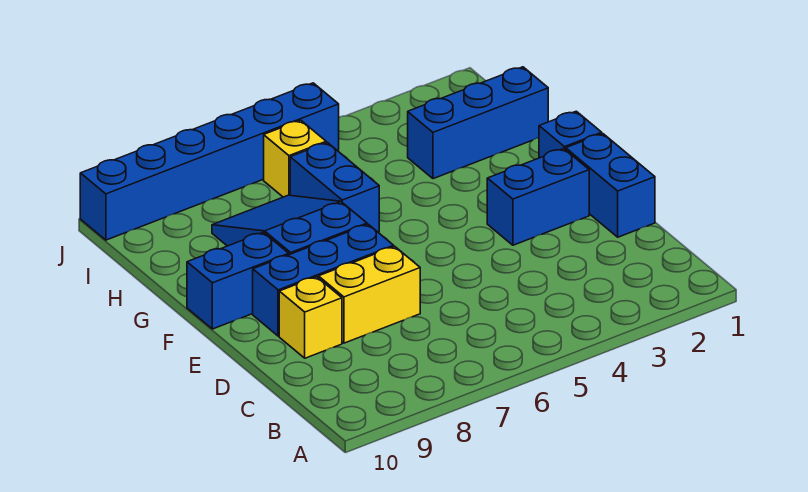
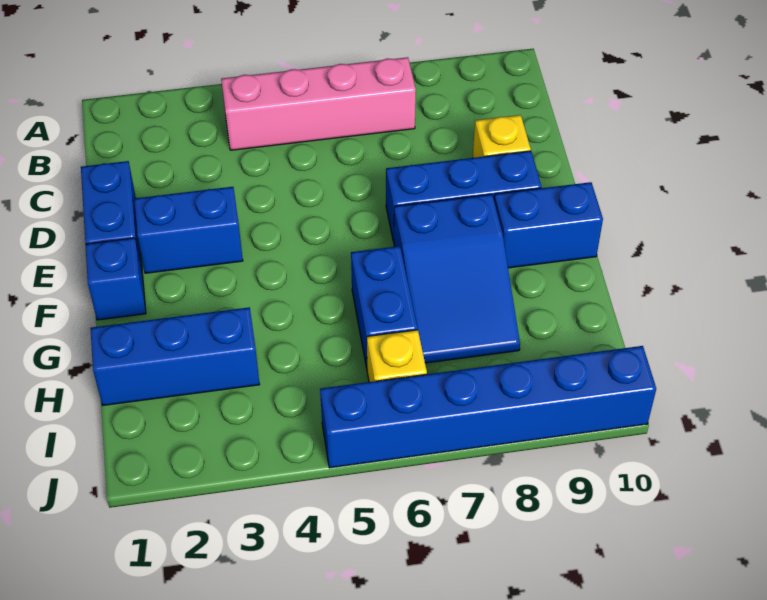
none -> pink brick B4:B7 level 1
yellow brick D7:D8 level 1 -> none

